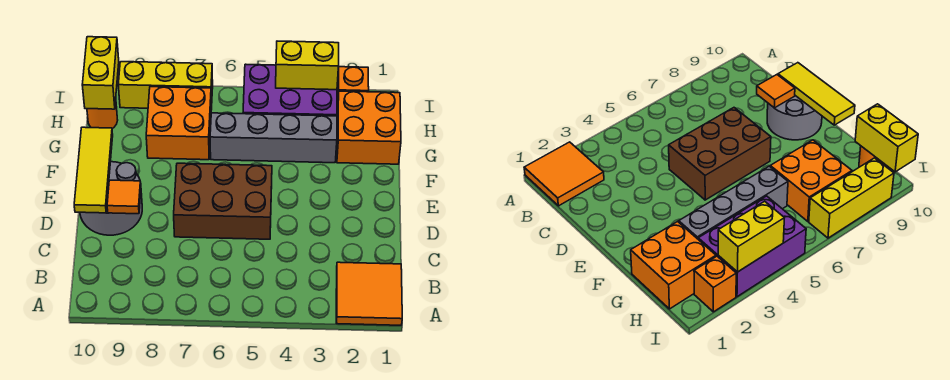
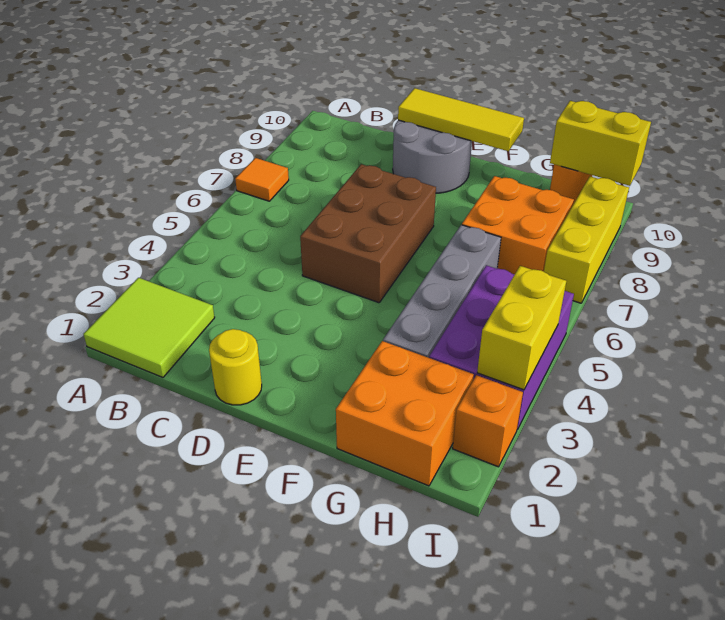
orange tile A1:B2 level 1 -> lime tile A1:B2 level 1
none -> yellow round brick D1 level 1
orange tile D9 level 2 -> orange tile A7 level 1

